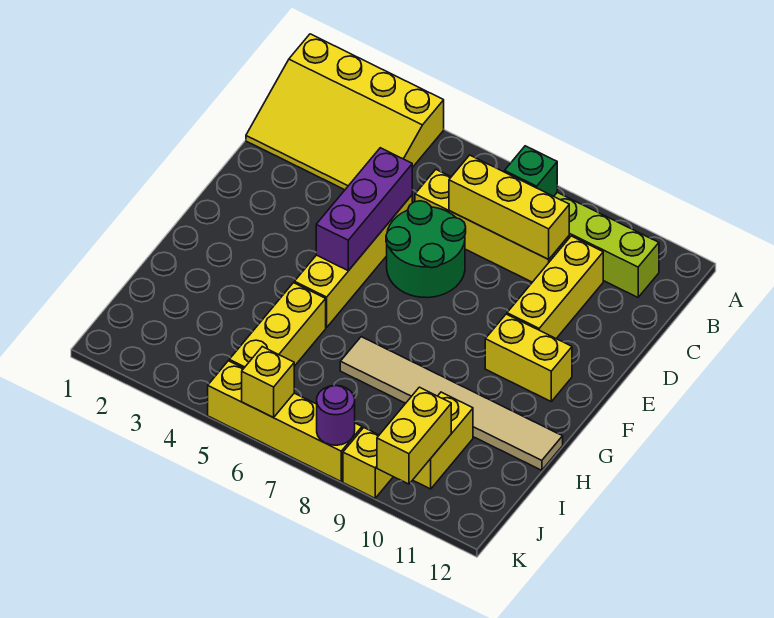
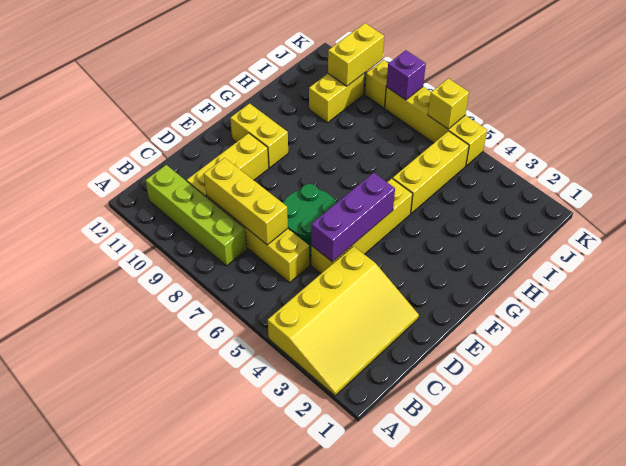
yellow slope A1:C4 level 1 top A -> yellow slope A2:D4 level 1 top 4
green brick B8 level 2 -> none
tan tile H7:H12 level 1 -> none
purple round brick K8 level 2 -> purple brick K8 level 2

